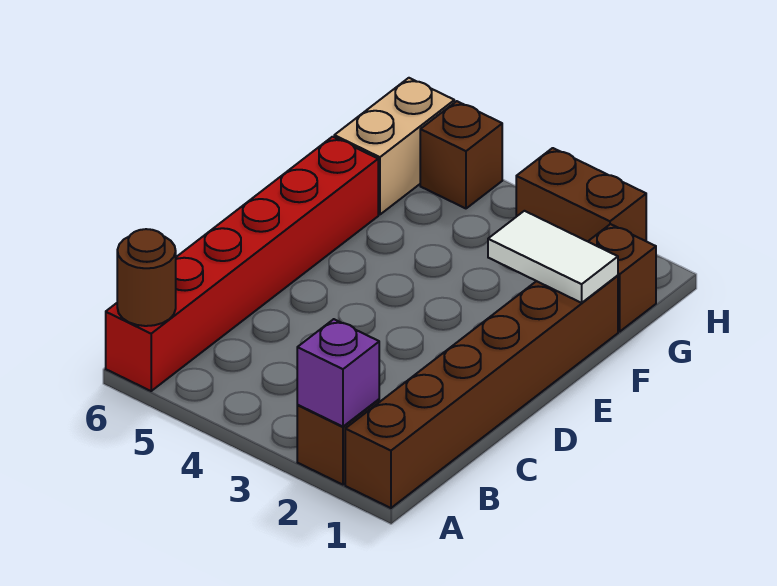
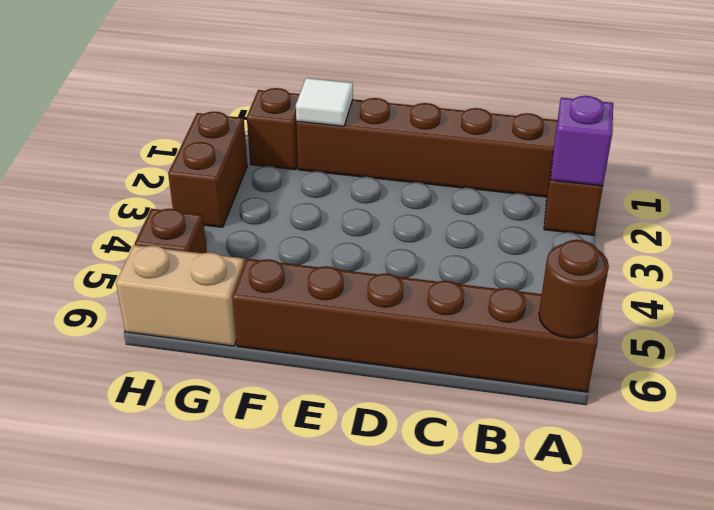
red brick A6:F6 level 1 -> brown brick A6:F6 level 1
white tile F1:F2 level 2 -> white tile F1 level 2

